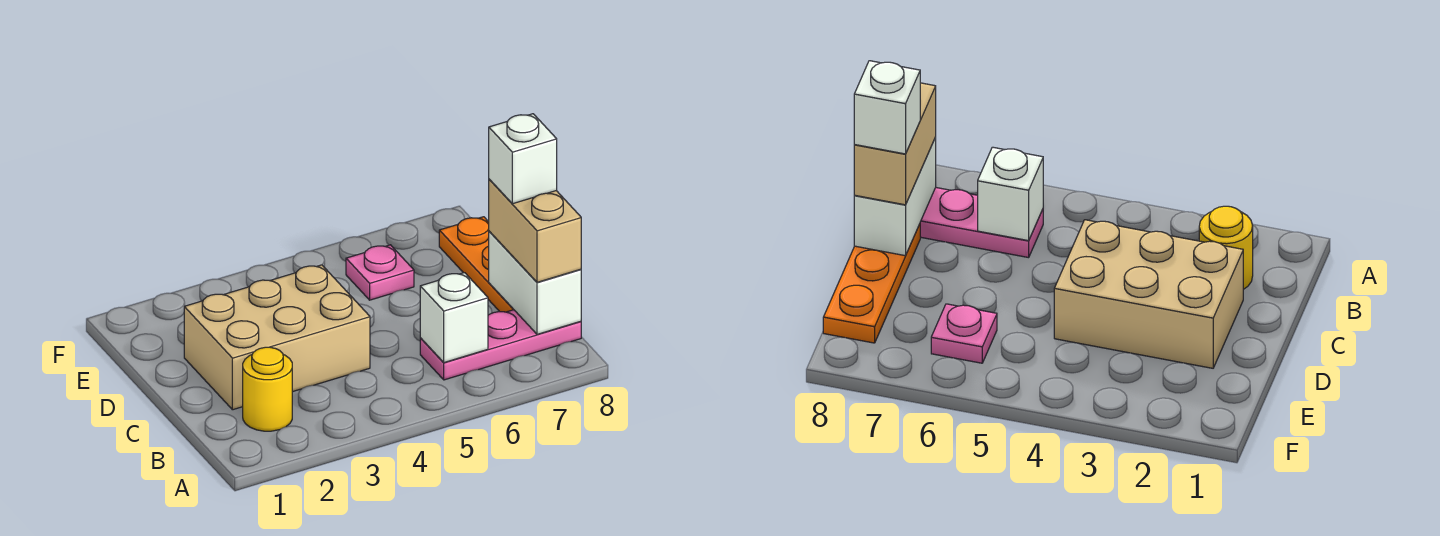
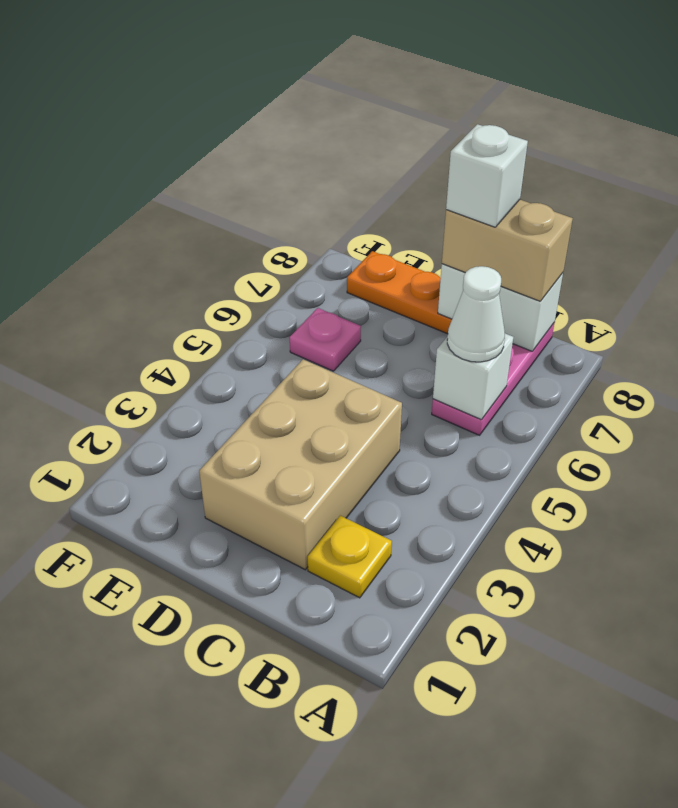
yellow round brick B2 level 1 -> yellow plate B2 level 1
none -> white cone B6 level 3

